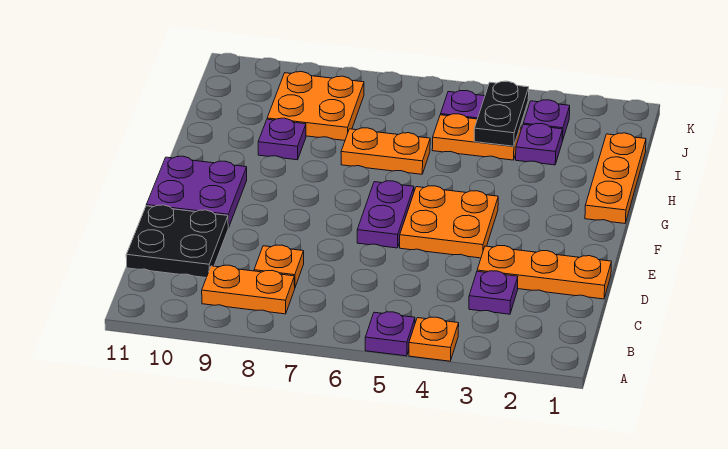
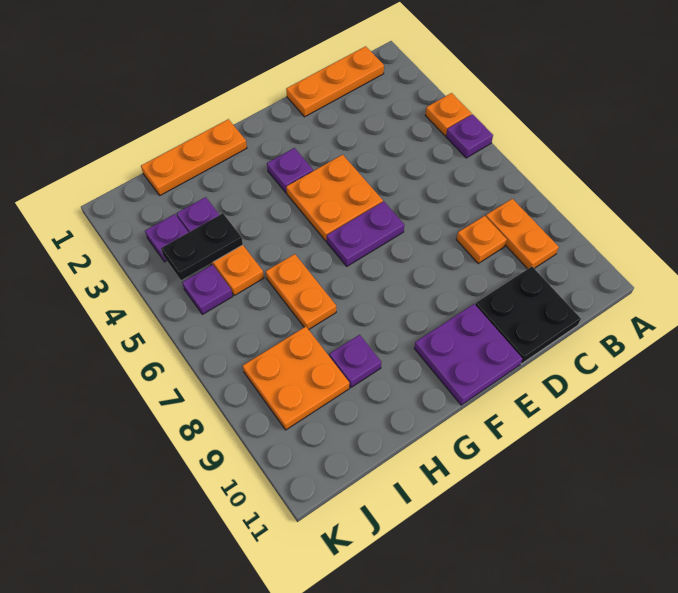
purple plate C3 level 1 -> purple plate F3 level 1
orange plate D1:D3 level 1 -> orange plate B1:D1 level 1

